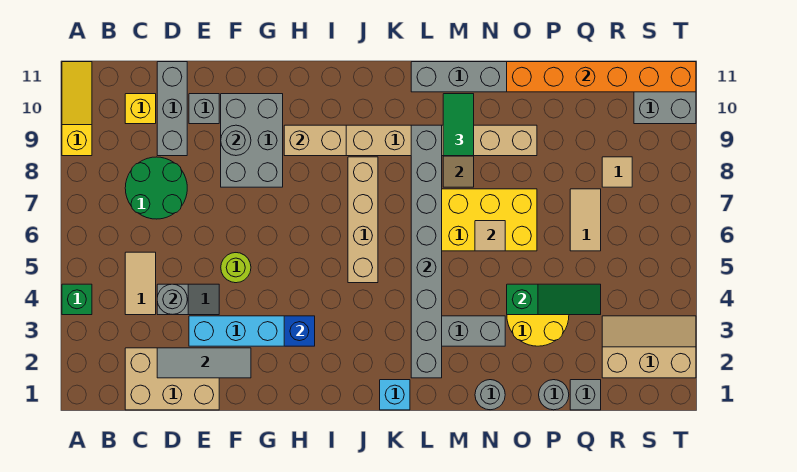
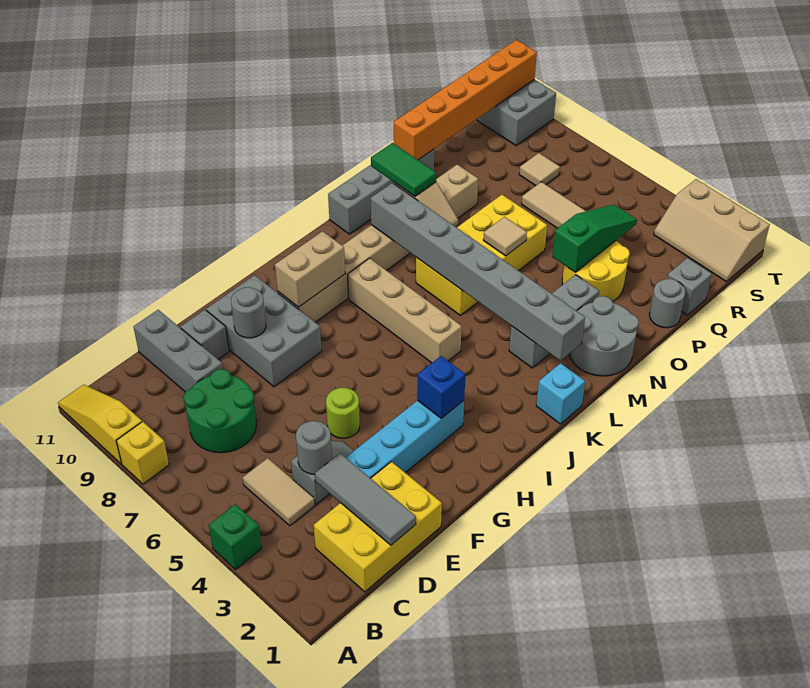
tan brick C1:E2 level 1 -> yellow brick C1:E2 level 1
yellow brick C10 level 1 -> yellow brick A8 level 1
grey tile D2:F2 level 2 -> grey tile D1:D3 level 2
grey round brick N1 level 1 -> grey round brick M1:N2 level 1
tan slope R2:T3 level 1 top 2 -> tan slope S1:T3 level 1 top T

